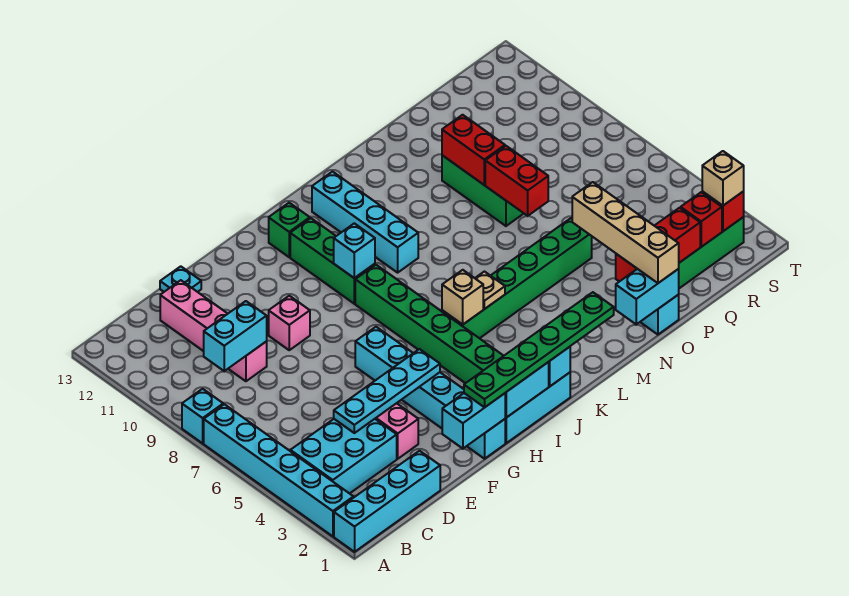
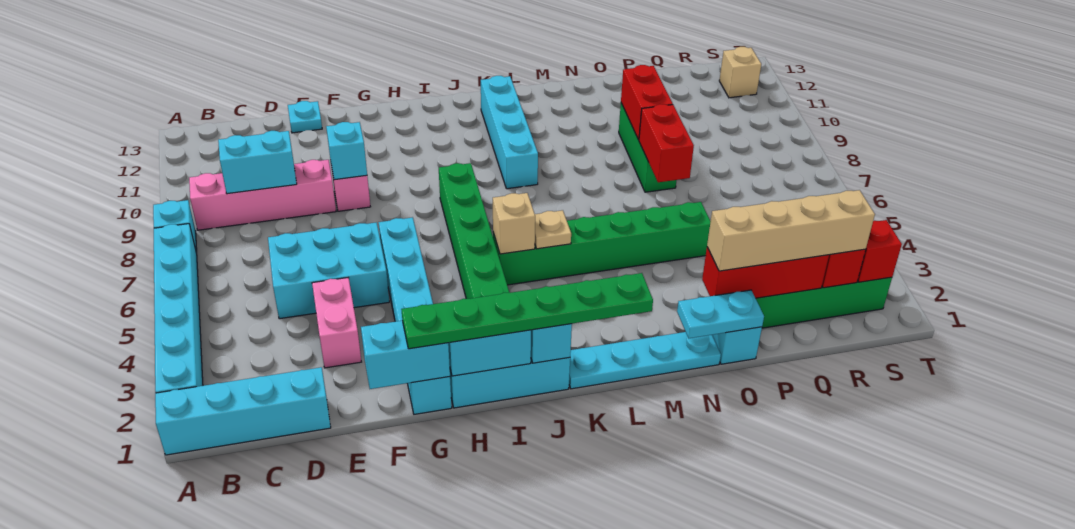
cyan brick B3:D4 level 1 -> cyan brick D5:F6 level 1
cyan plate D4:G4 level 2 -> cyan plate K1:N1 level 1
pink brick D9:D12 level 1 -> pink brick B9:E9 level 1
green brick I9:I11 level 1 -> none
cyan brick I9 level 2 -> cyan brick F9 level 2
green brick I12 level 1 -> none
cyan brick N1:O1 level 2 -> cyan plate N1:O1 level 2
tan brick O1:O4 level 3 -> tan brick O2:R2 level 3
tan brick S2 level 3 -> tan brick S12 level 1

